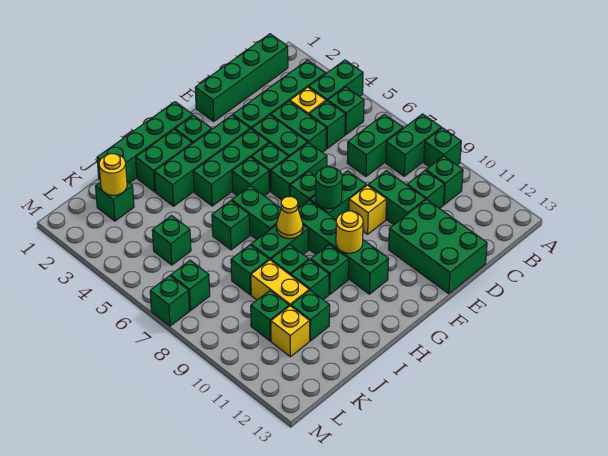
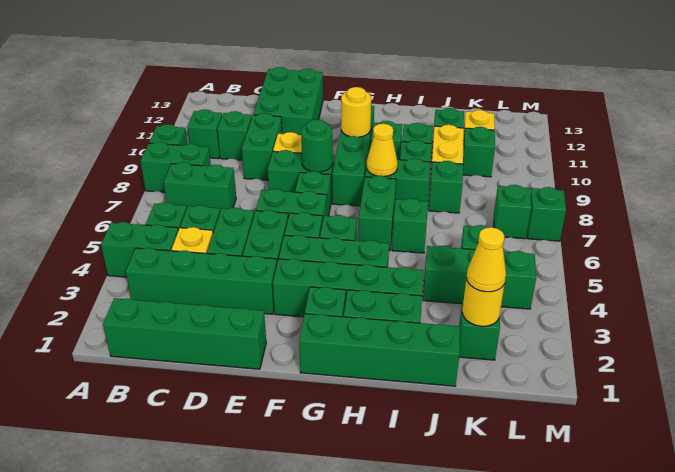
none -> green brick J4:L4 level 1
none -> yellow cone K2 level 3

